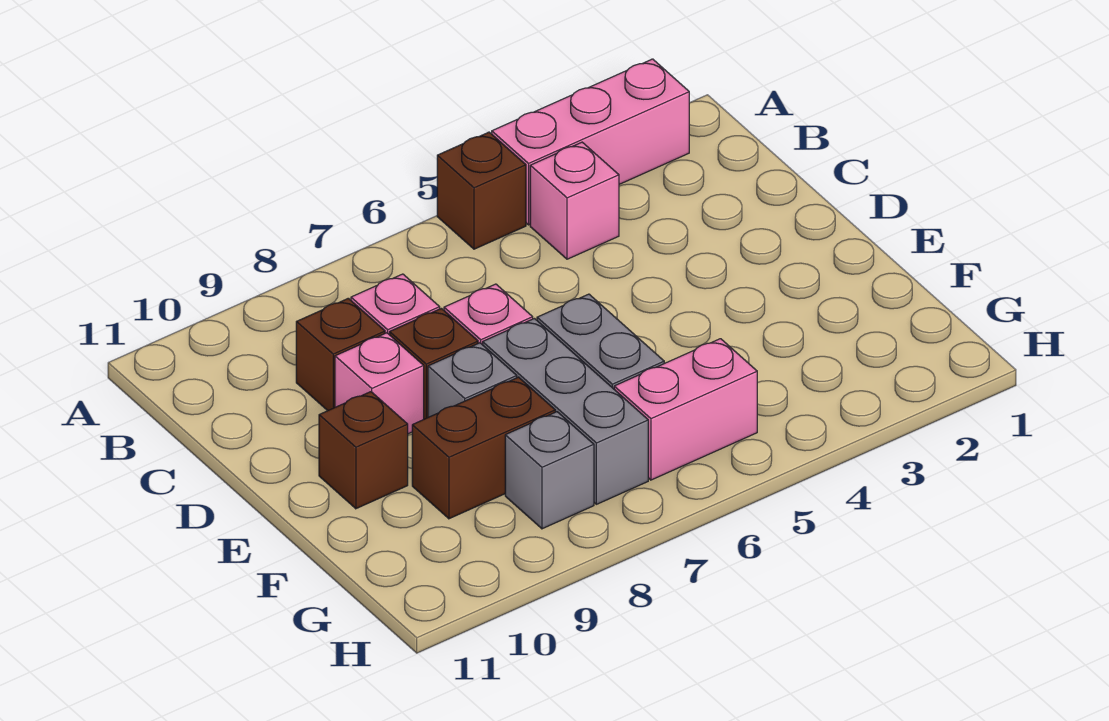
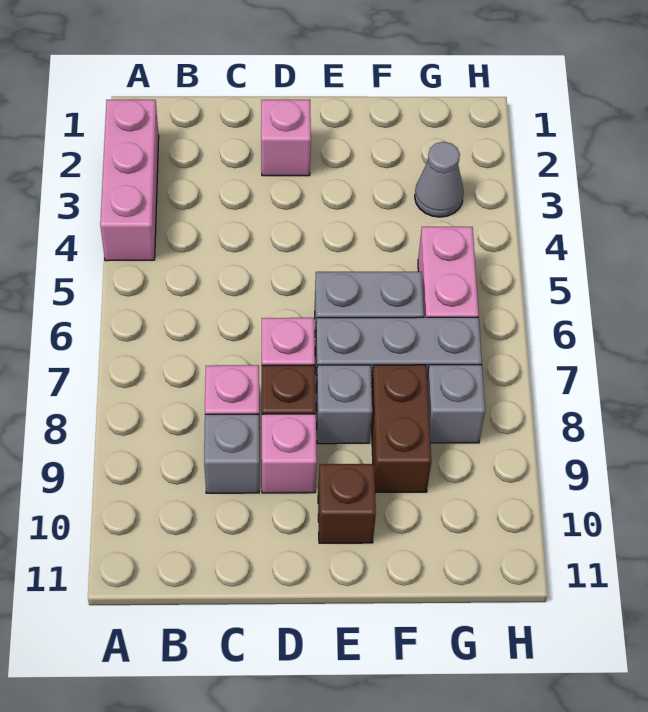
brown brick A5 level 1 -> none
pink brick B4 level 1 -> pink brick D2 level 1
brown brick C9 level 1 -> grey brick C9 level 1
none -> grey cone G3 level 1

